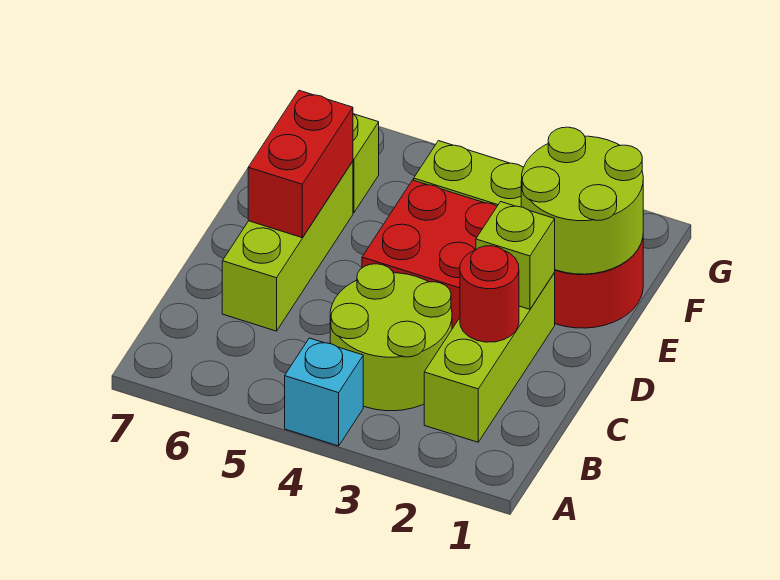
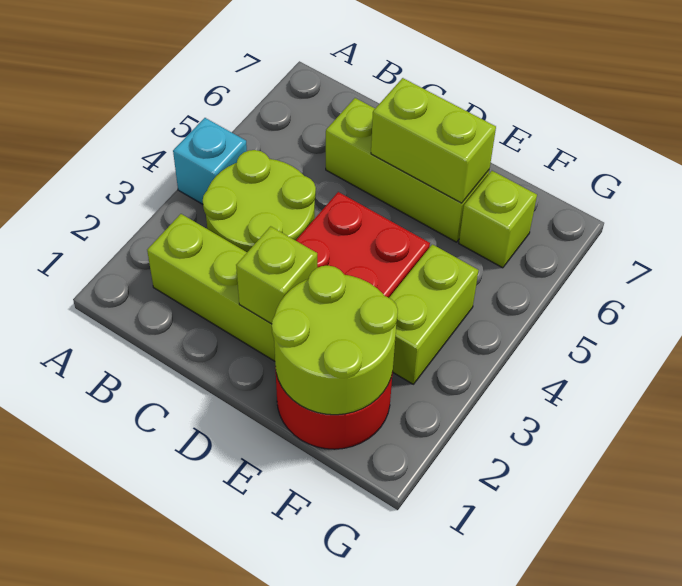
red round brick C2 level 2 -> none
red brick D6:E6 level 2 -> lime brick D6:E6 level 2

